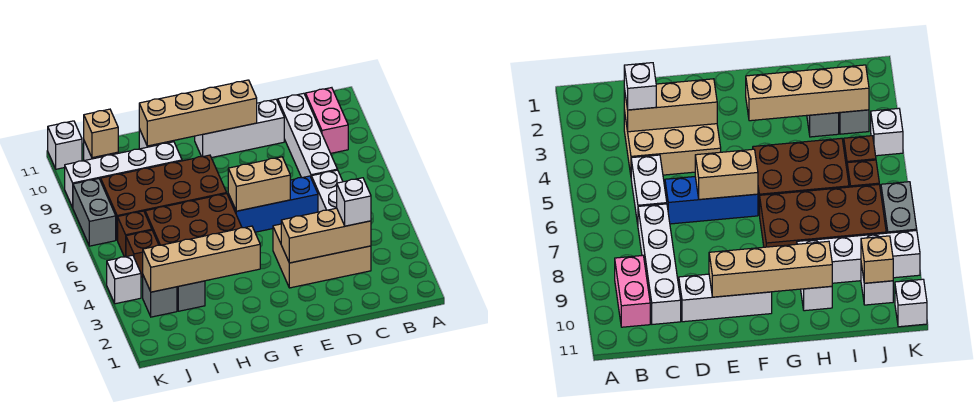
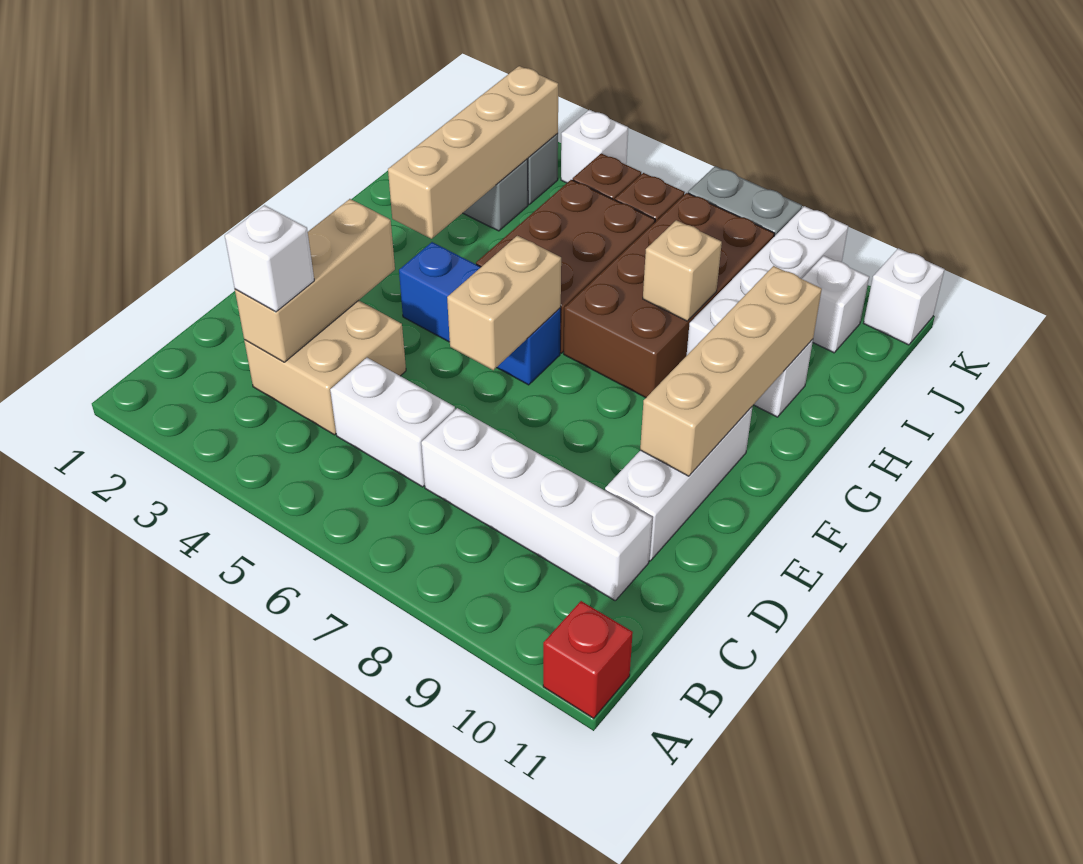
none -> red brick A11 level 1
pink brick B9:B10 level 1 -> none
tan brick C3:E4 level 1 -> tan brick C3:D4 level 1
blue brick D6:F6 level 1 -> blue brick F4:F6 level 1
tan brick J10 level 2 -> tan brick H8 level 2

